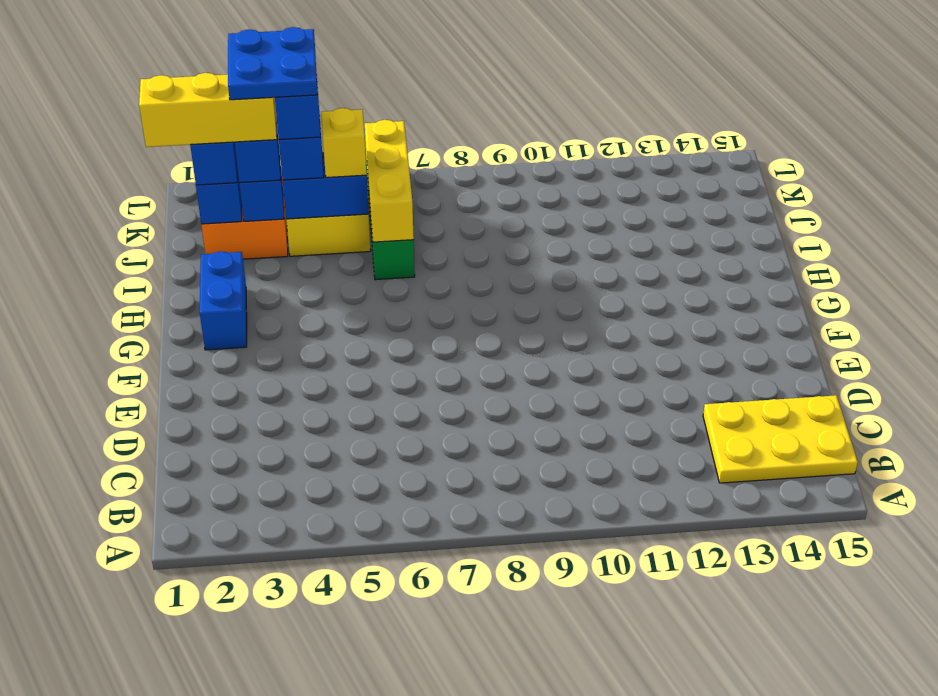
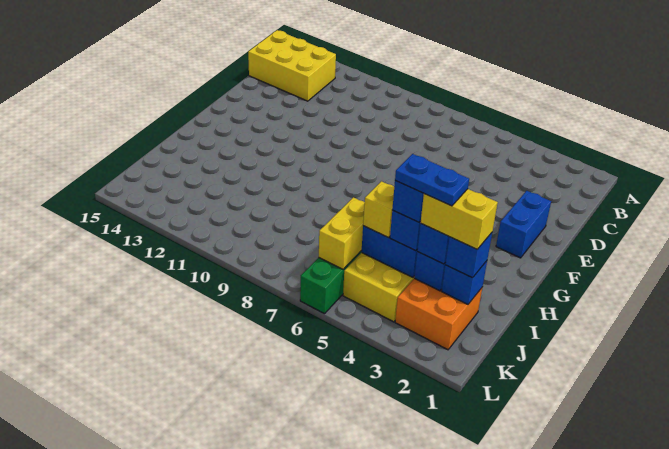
yellow plate B13:C15 level 1 -> yellow brick B13:C15 level 1
blue brick G2:H2 level 1 -> blue brick E2:F2 level 1
yellow brick I6:K6 level 2 -> yellow brick J6:K6 level 2
yellow brick J1:J3 level 4 -> yellow brick J2:J3 level 4
blue plate J3:K4 level 5 -> blue plate J3:J4 level 5

